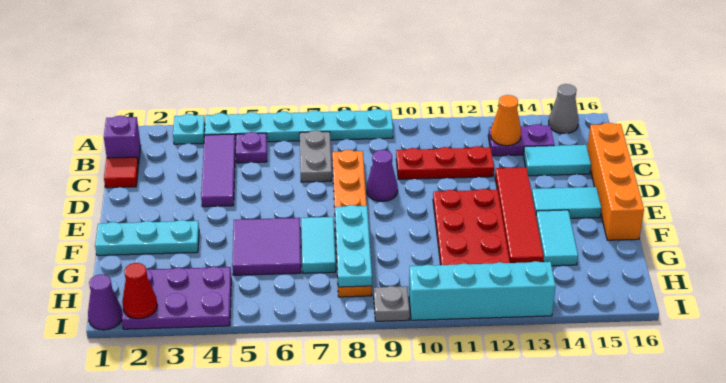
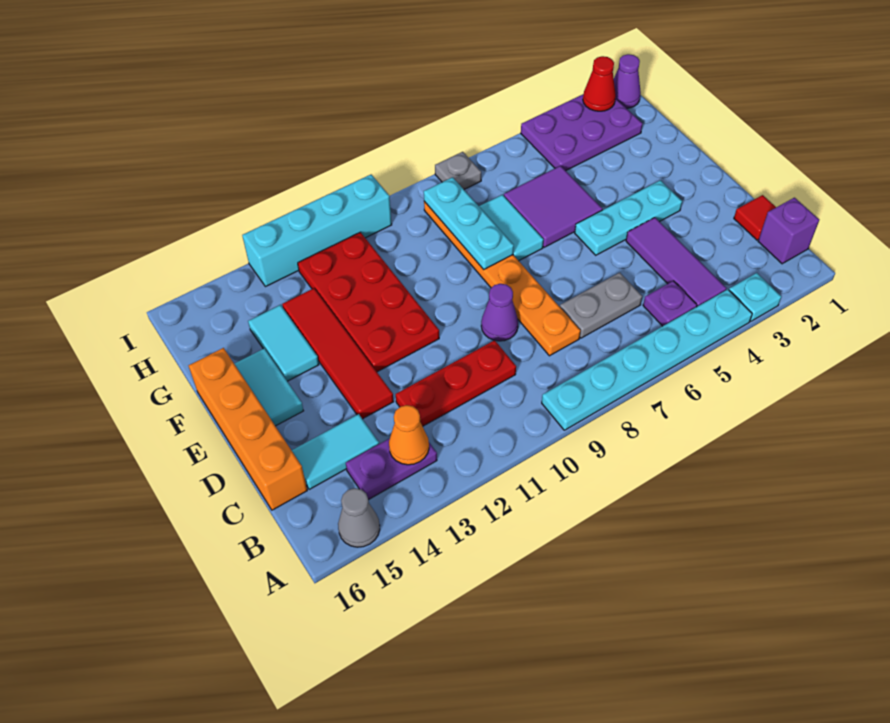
grey plate B7:C7 level 1 -> grey plate C6:C7 level 1
cyan tile E14:E15 level 1 -> cyan tile E15:F15 level 1
cyan plate F1:F3 level 1 -> cyan plate E3:E5 level 1
grey plate I9 level 1 -> grey plate I7 level 1

